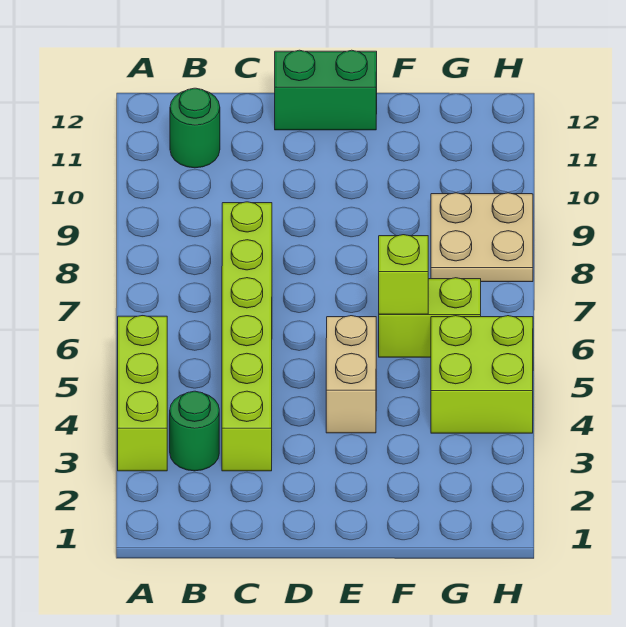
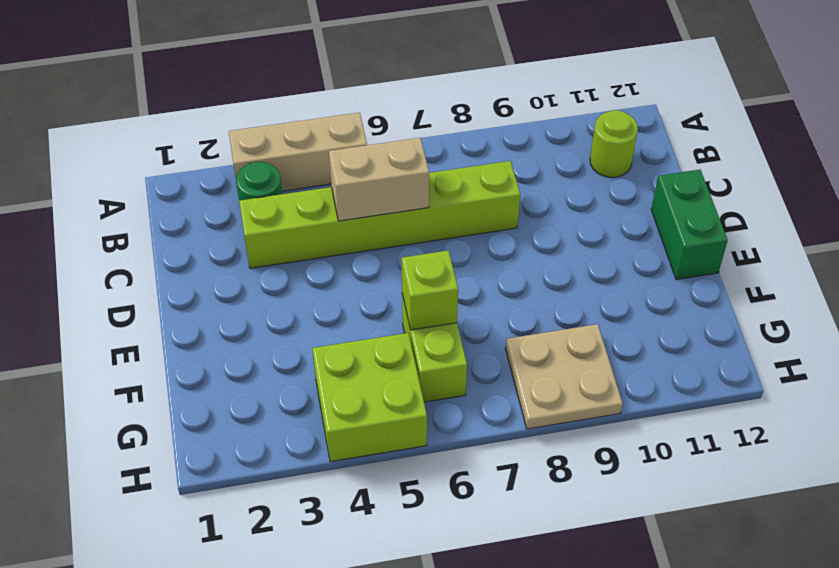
lime brick A3:A5 level 1 -> tan brick A3:A5 level 1
green round brick B11 level 1 -> lime round brick B11 level 1
tan brick E4:E5 level 1 -> tan brick C5:C6 level 2

